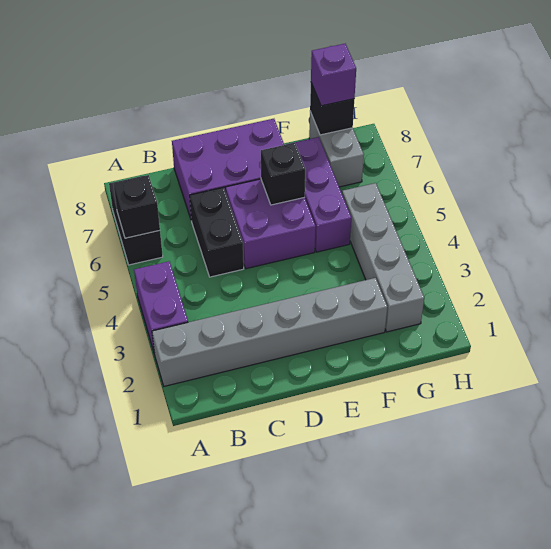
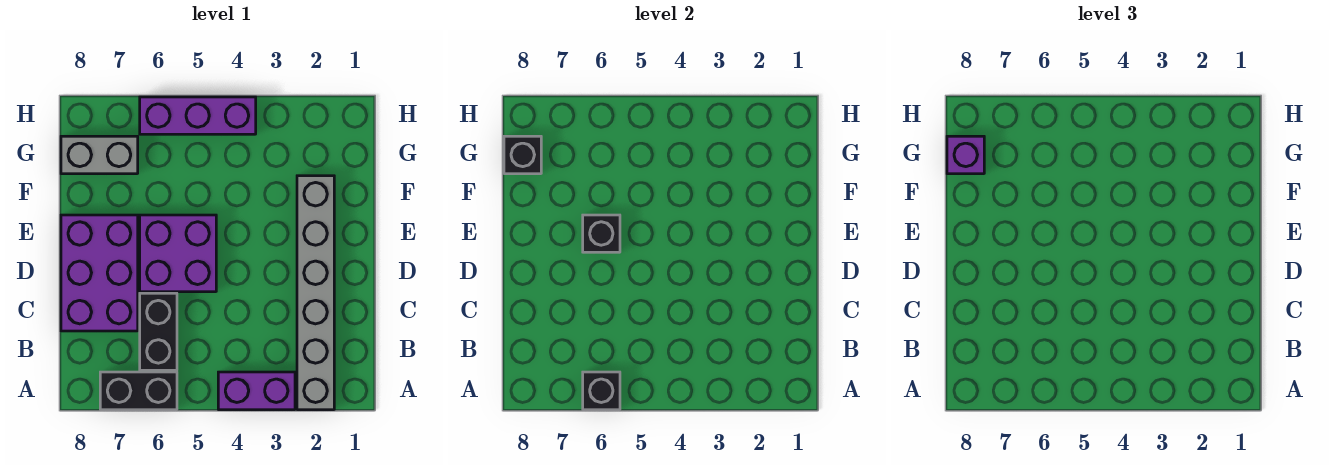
black brick C5:C6 level 1 -> black brick B6:C6 level 1
purple brick F5:F7 level 1 -> purple brick H4:H6 level 1
grey brick G2:G5 level 1 -> none

